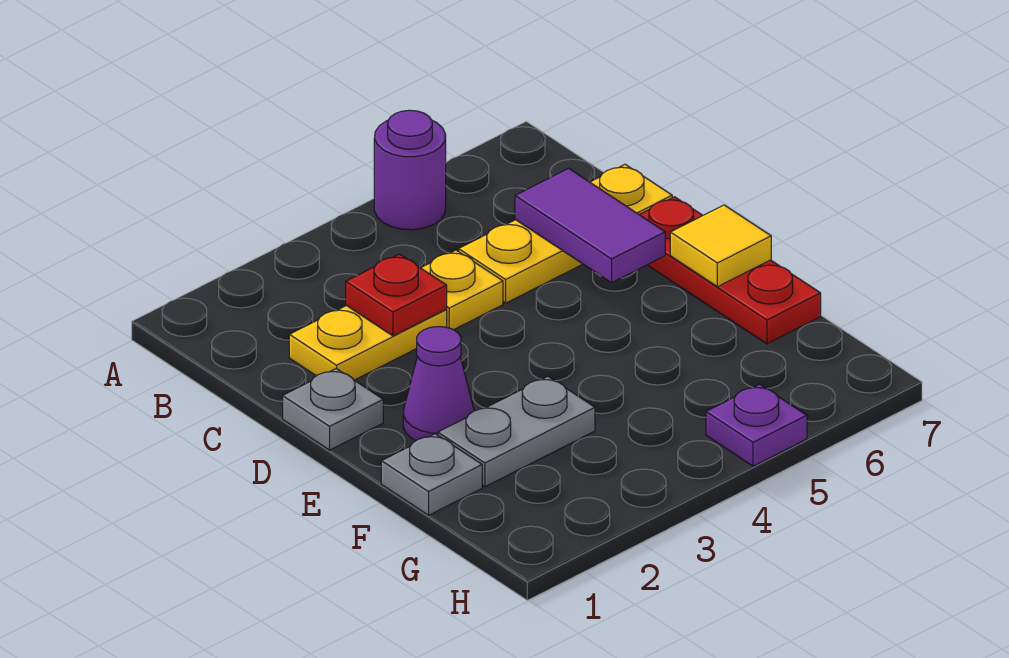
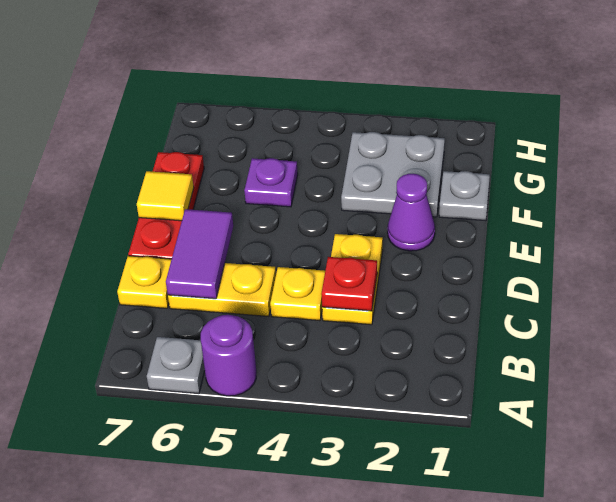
yellow plate C2:C3 level 1 -> yellow plate C3:D3 level 1
grey plate D1 level 1 -> grey plate A6 level 1
grey plate F2:F3 level 1 -> grey plate F2:G3 level 1
purple plate H5 level 1 -> purple plate F5 level 1

